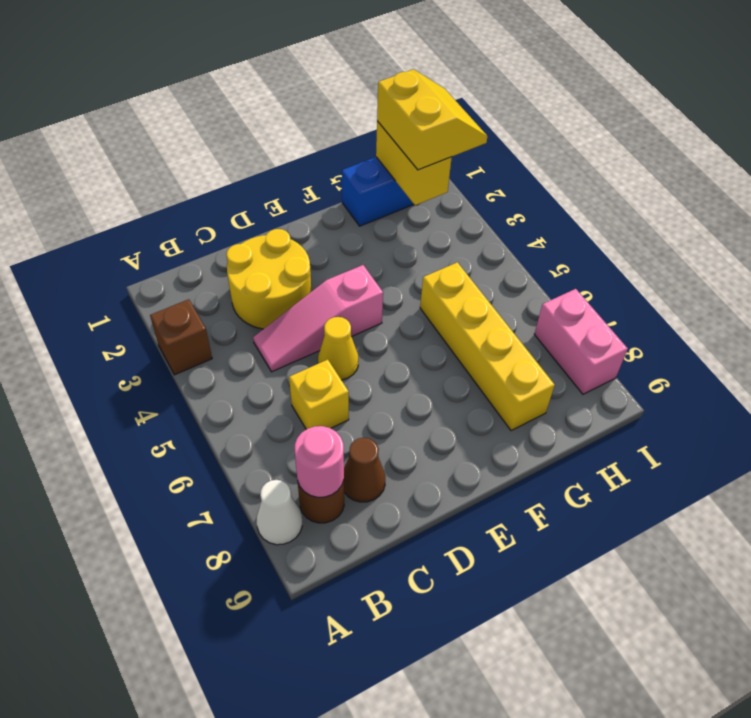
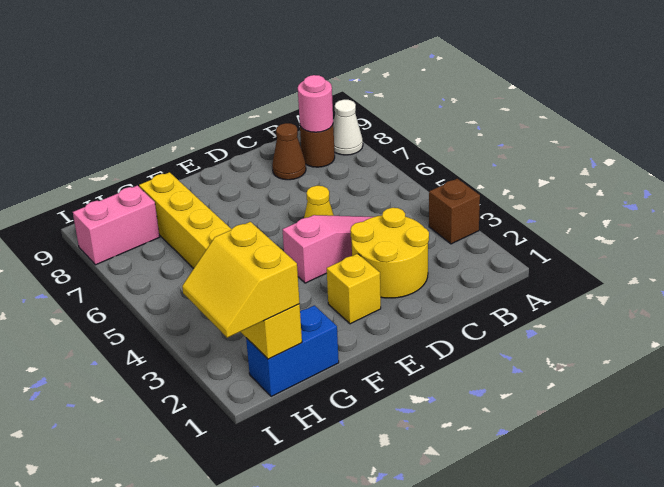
yellow brick C6 level 1 -> yellow brick E2 level 1
pink brick I7:I8 level 1 -> pink brick H8:I8 level 1

